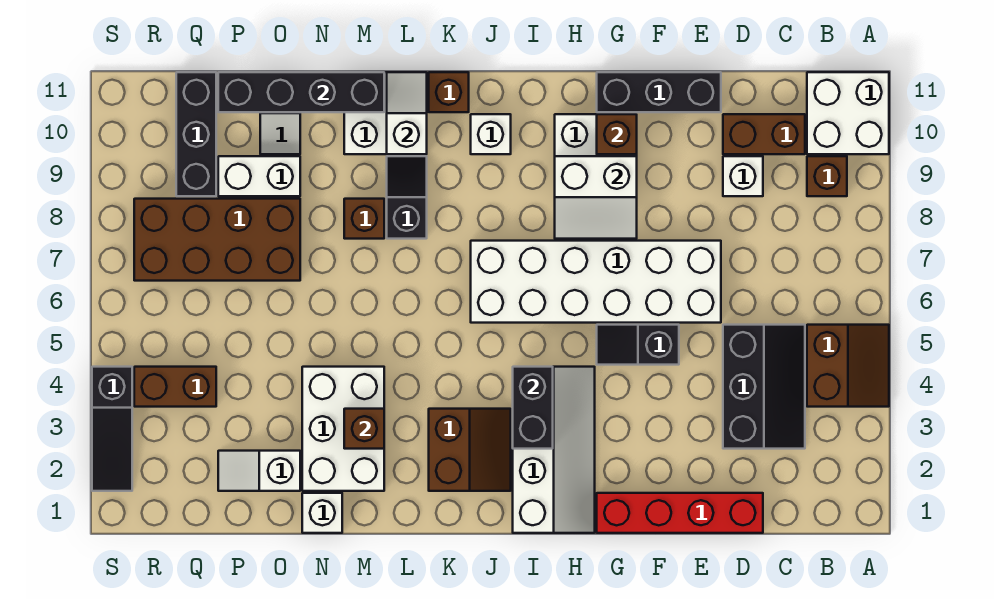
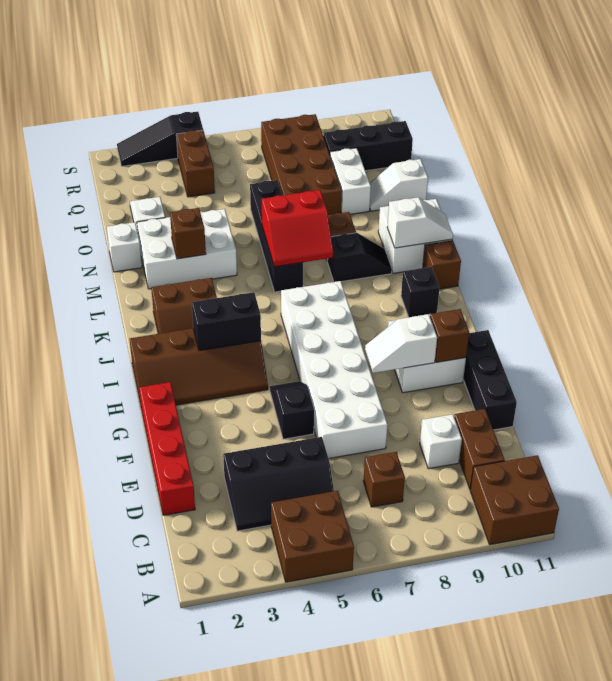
brown slope A4:B5 level 1 top B -> brown brick A4:B5 level 1
white brick A10:B11 level 1 -> brown brick A10:B11 level 1
brown brick B9 level 1 -> brown brick C7 level 1
white slope G8:H9 level 2 top 9 -> white slope G8:G9 level 2 top 9
white slope H1:I4 level 1 top I -> brown slope H1:I4 level 1 top I
white brick J10 level 1 -> black brick J10 level 1
none -> red slope L6:M7 level 2 top M
black brick M11:P11 level 2 -> black brick L6:O6 level 1

